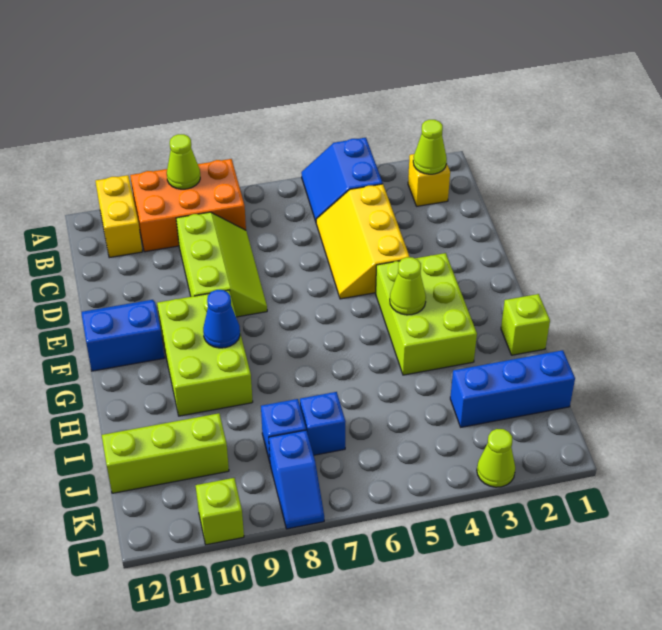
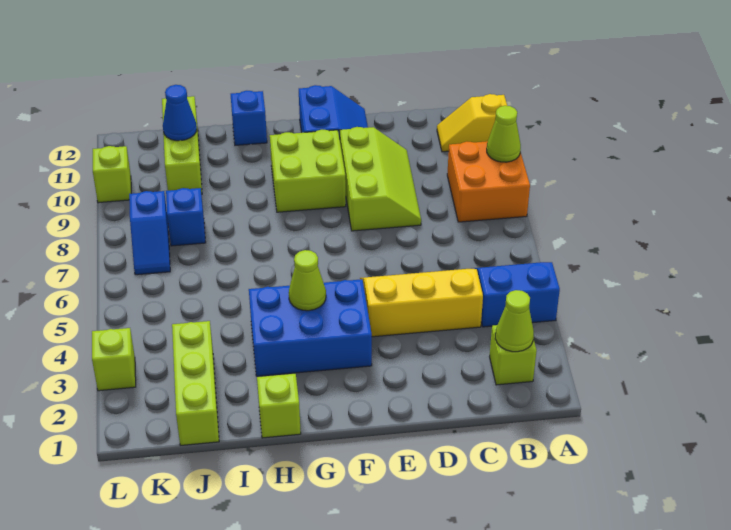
orange brick A8:B10 level 1 -> orange brick A8:B9 level 1
yellow brick A11:B11 level 1 -> yellow slope A11:B11 level 1 top A
yellow brick B2 level 1 -> lime brick B2 level 1
lime slope C8:E9 level 1 top 9 -> lime slope D8:E10 level 1 top E
lime brick F3:H4 level 1 -> blue brick F3:H4 level 1
lime brick F9:H10 level 1 -> lime brick F9:G10 level 1
blue cone G9 level 2 -> blue cone J11 level 2
blue brick J1:J3 level 1 -> lime brick J1:J3 level 1
blue brick J7 level 1 -> blue brick H12 level 1
blue slope K8:L8 level 1 top K -> blue slope K7:K8 level 1 top 8
lime cone L3 level 1 -> lime brick L3 level 1

